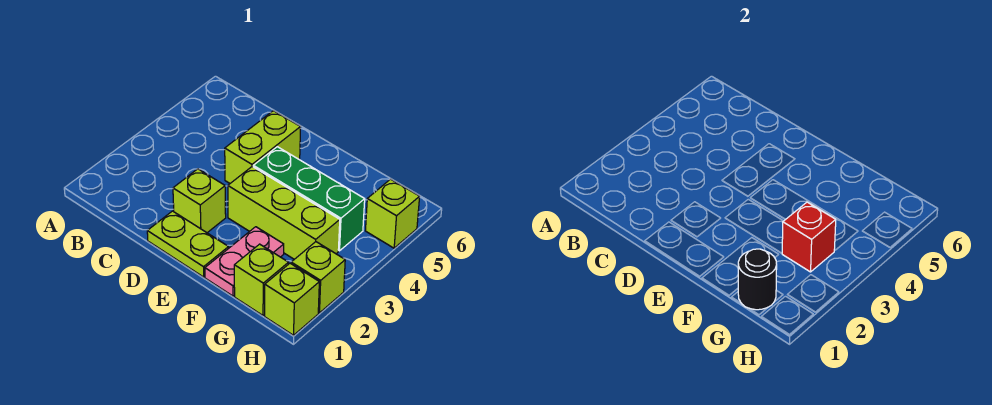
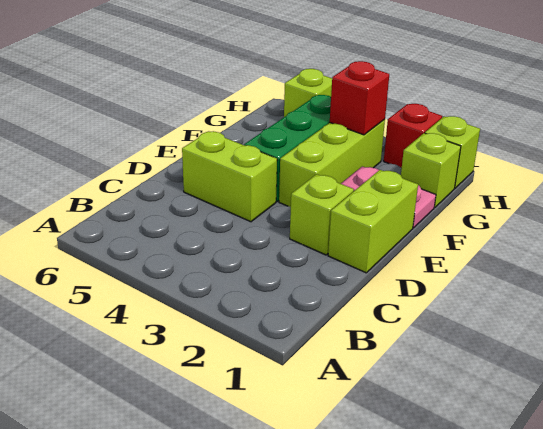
lime plate D1:E1 level 1 -> lime brick D1:E1 level 1
black round brick G1 level 2 -> none
lime brick H2 level 1 -> red brick H2 level 1

